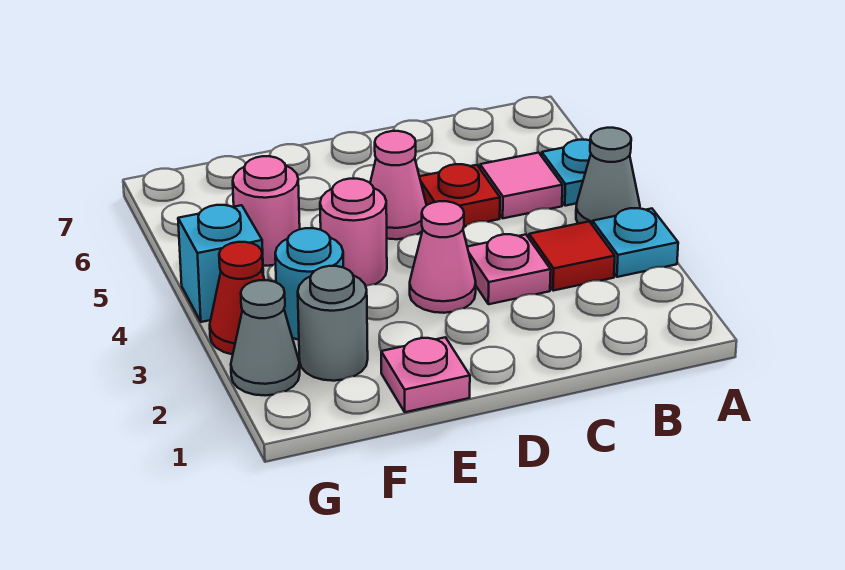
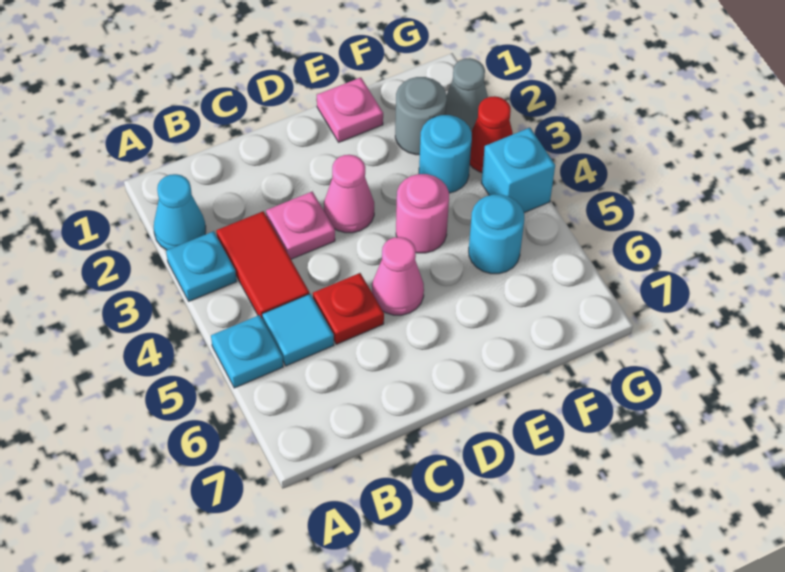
none -> cyan cone A2 level 1
grey cone A4 level 1 -> none
red tile B3 level 1 -> red tile B3:B4 level 1
pink tile B5 level 1 -> cyan tile B5 level 1
pink round brick F5 level 1 -> cyan round brick F5 level 1

